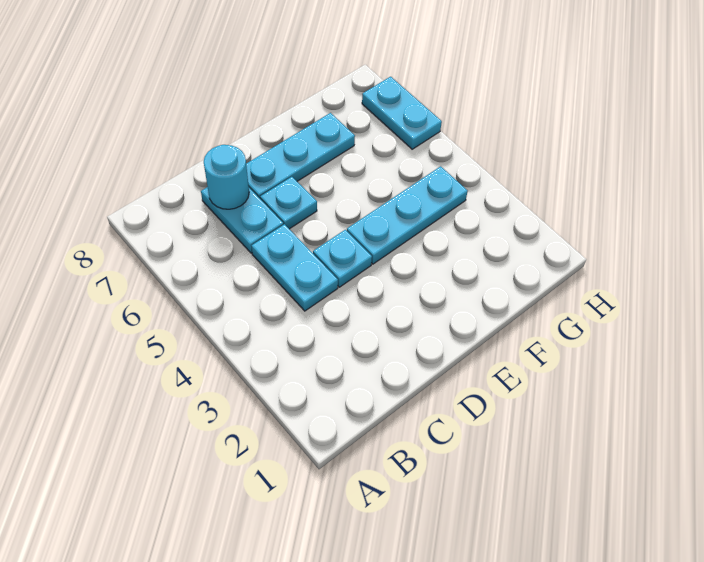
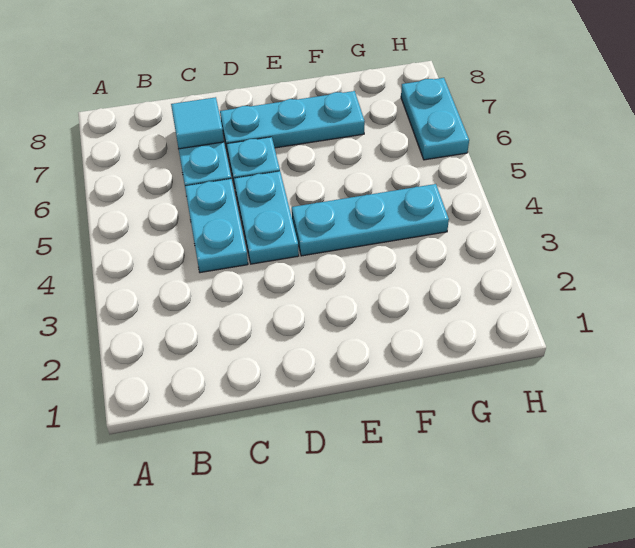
cyan round brick C7 level 2 -> cyan tile C7 level 2
cyan plate D4 level 1 -> cyan plate D4:D5 level 1

